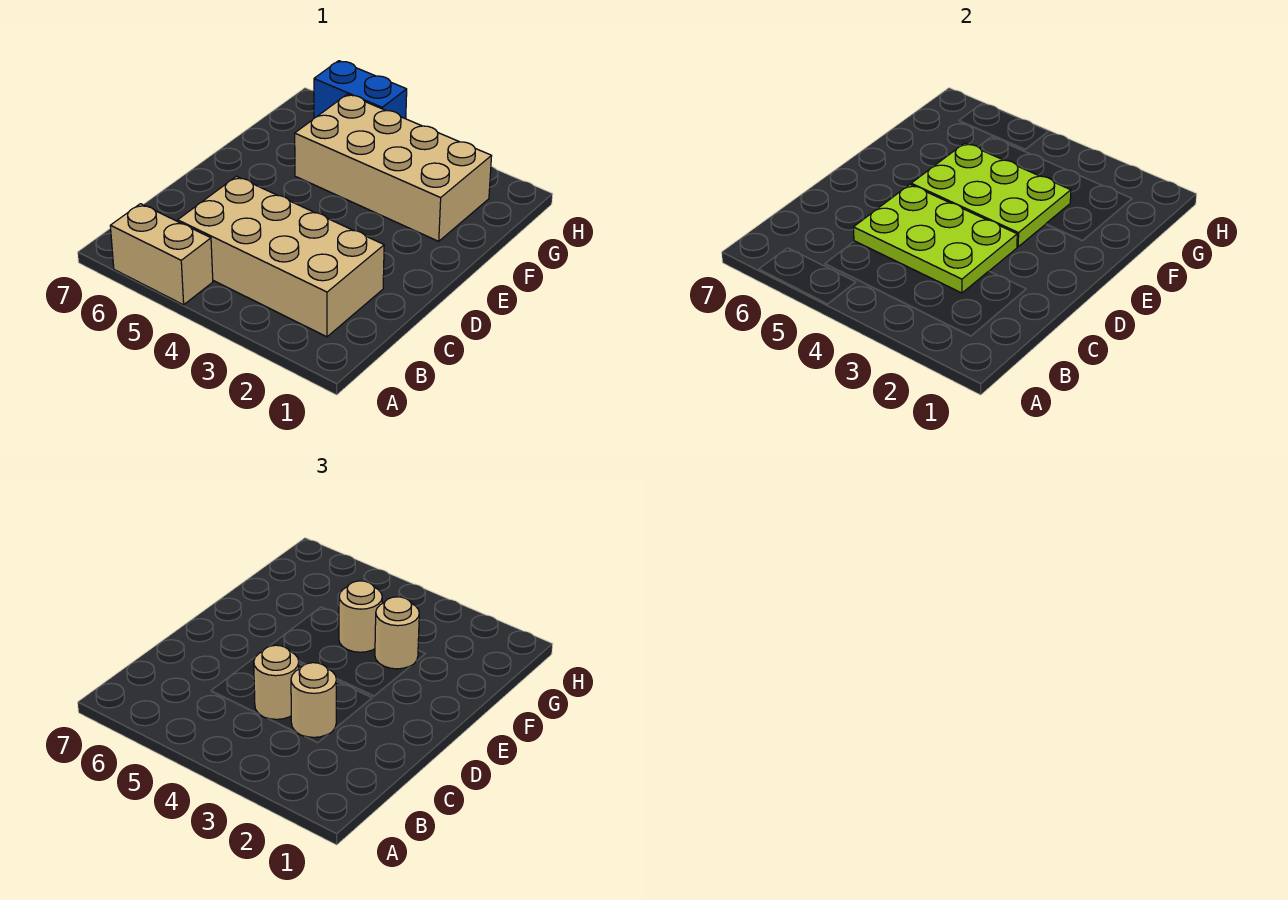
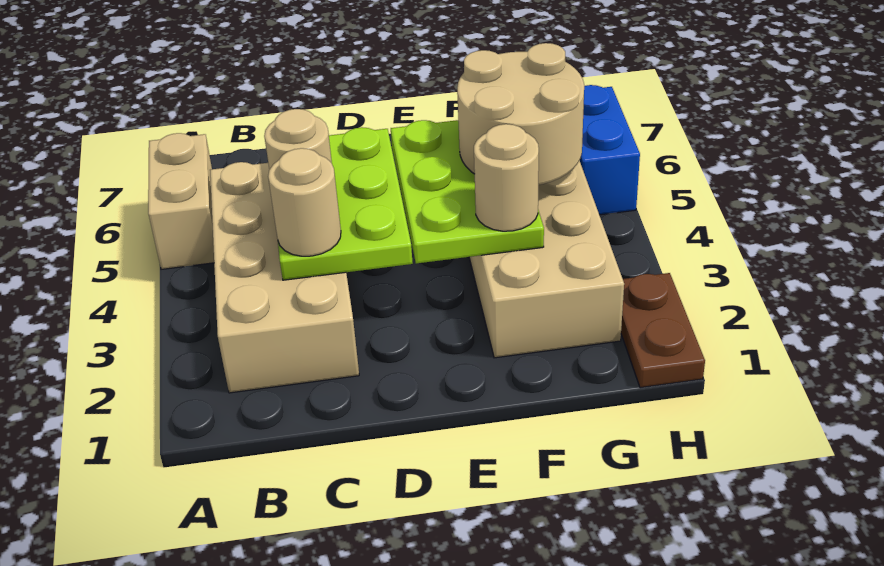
tan round brick F4 level 3 -> tan round brick F4:G5 level 3
none -> brown plate H1:H2 level 1

